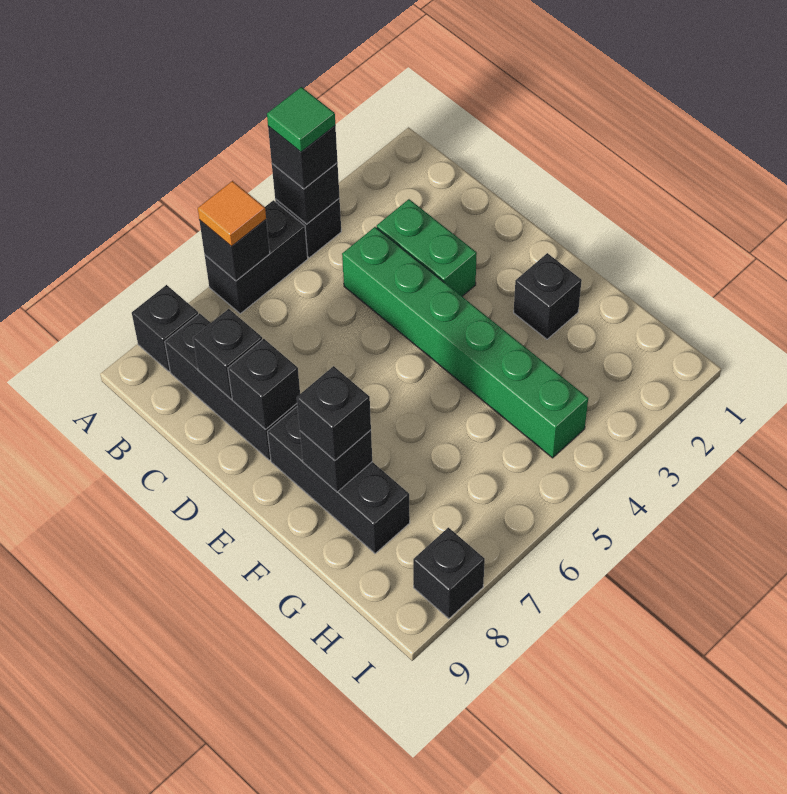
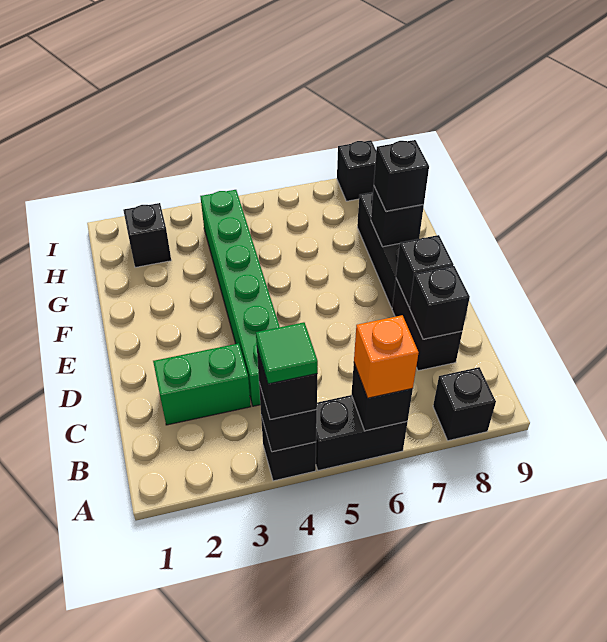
orange tile A6 level 3 -> orange brick A6 level 3
black brick B8:D8 level 1 -> black brick C8:D8 level 1
green brick C3:D3 level 1 -> green brick C2:C3 level 1
black brick F2 level 1 -> black brick H2 level 1

